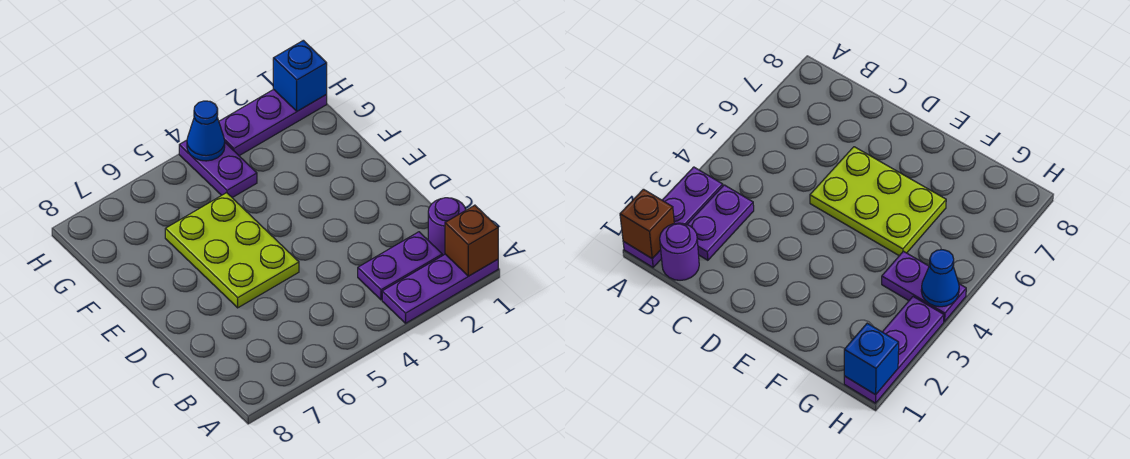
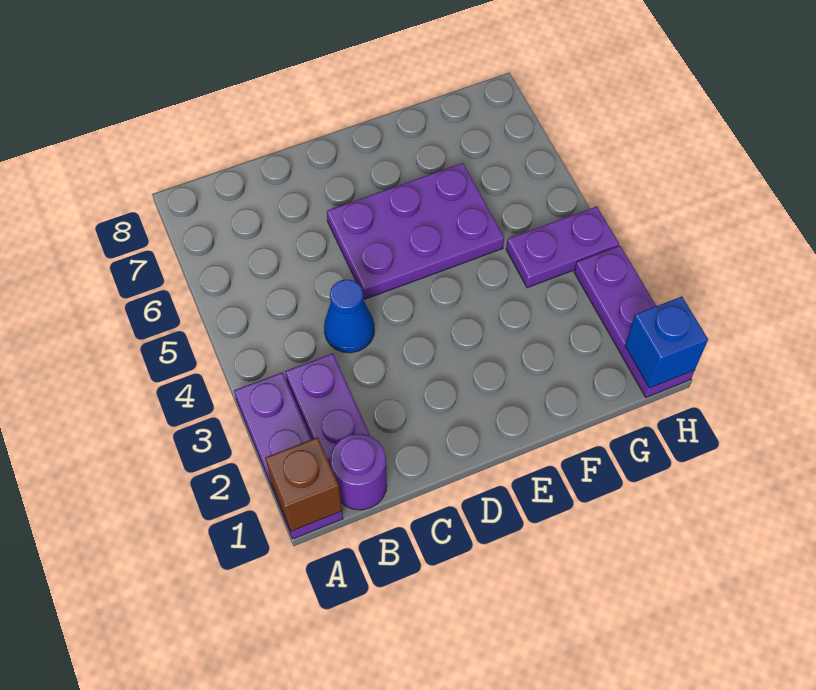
lime plate D5:F6 level 1 -> purple plate D5:F6 level 1
blue cone H4 level 2 -> blue cone C4 level 1

